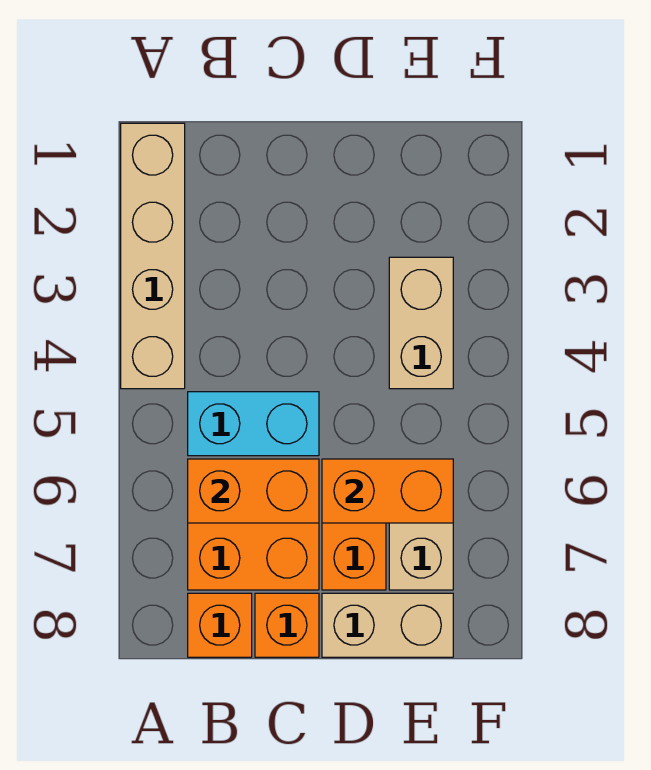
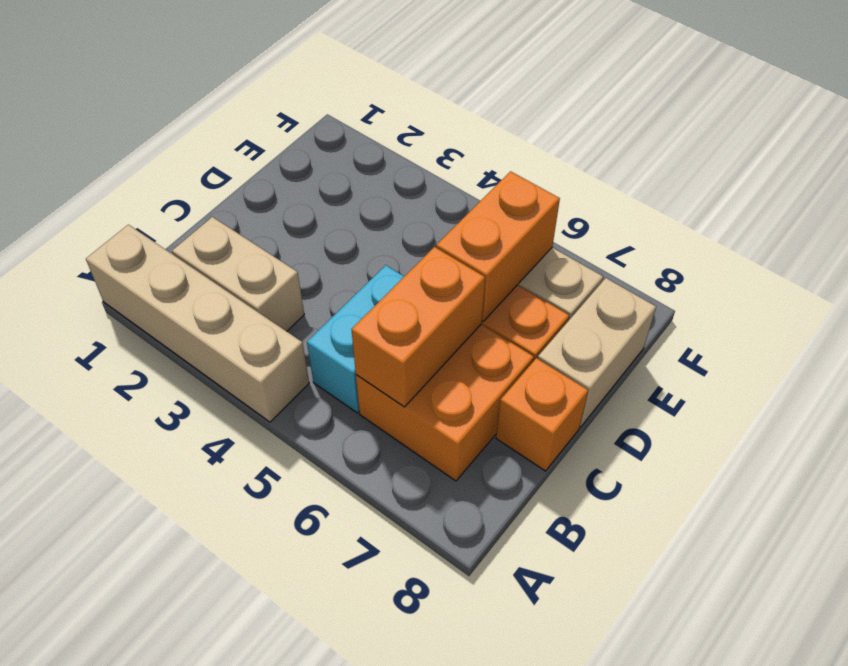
orange brick B8 level 1 -> none
tan brick E3:E4 level 1 -> tan brick B2:B3 level 1

